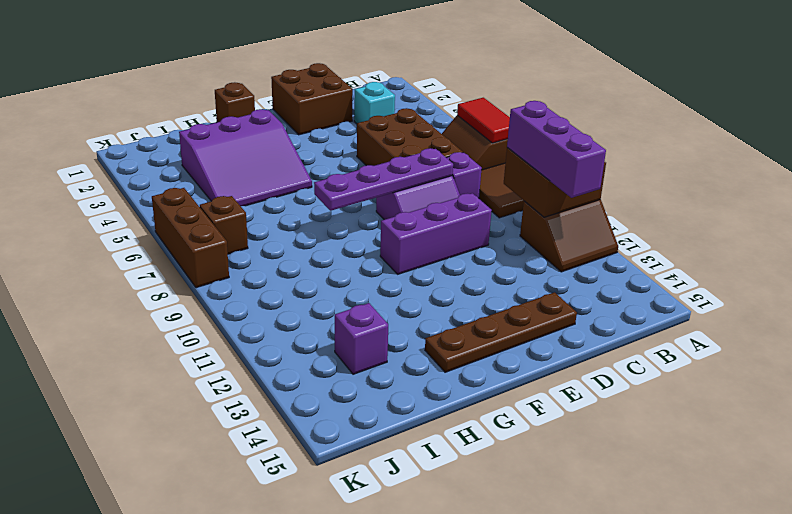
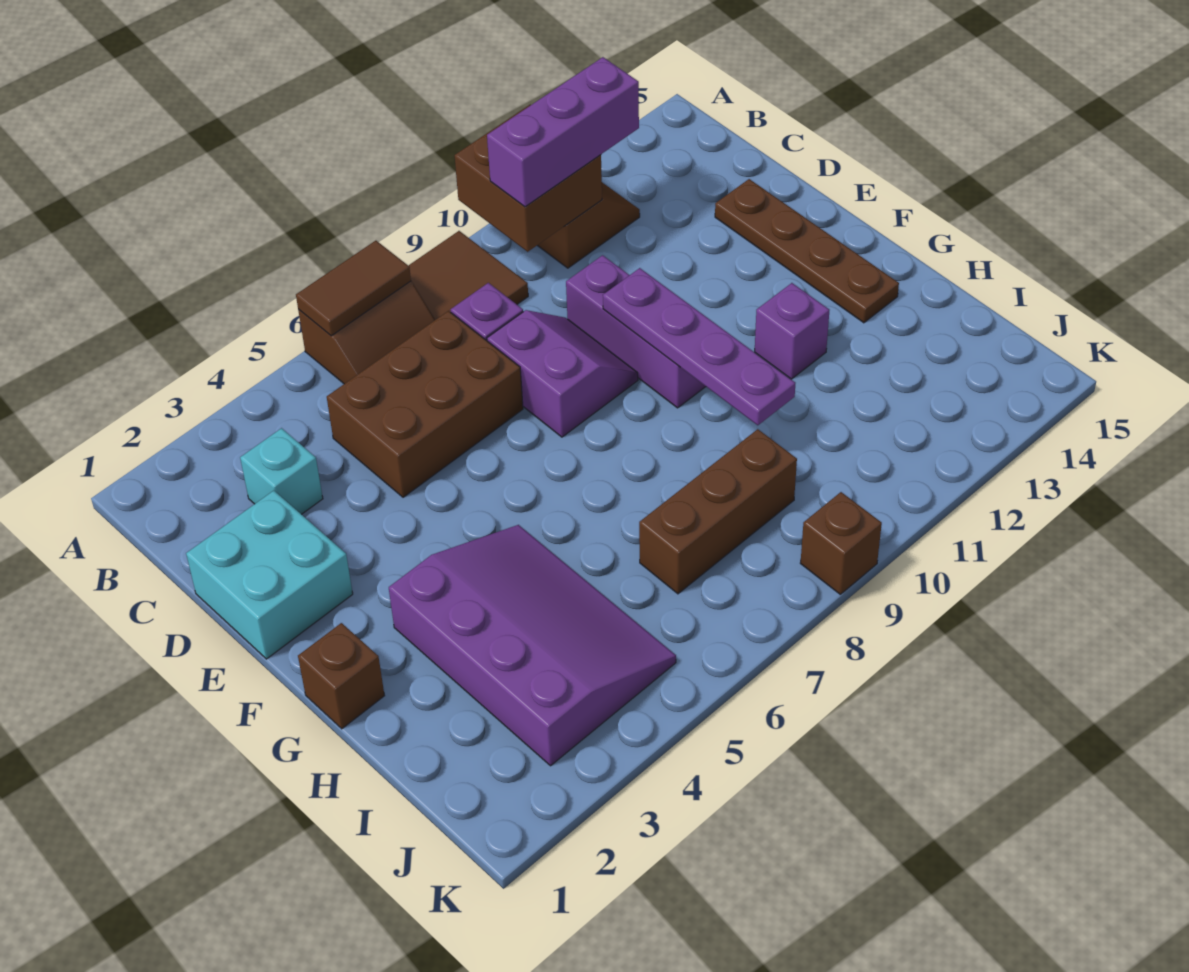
red tile A6:A7 level 2 -> brown tile A6:A7 level 2
brown brick D1:E2 level 1 -> cyan brick D1:E2 level 1
purple plate D8:G8 level 2 -> purple plate E10:H10 level 2
purple slope G3:I5 level 1 top 3 -> purple slope G3:J5 level 1 top 3
purple brick I13 level 1 -> purple brick G12 level 1
brown brick J7 level 1 -> brown brick K9 level 1
brown brick K6:K8 level 1 -> brown brick I7:I9 level 1

